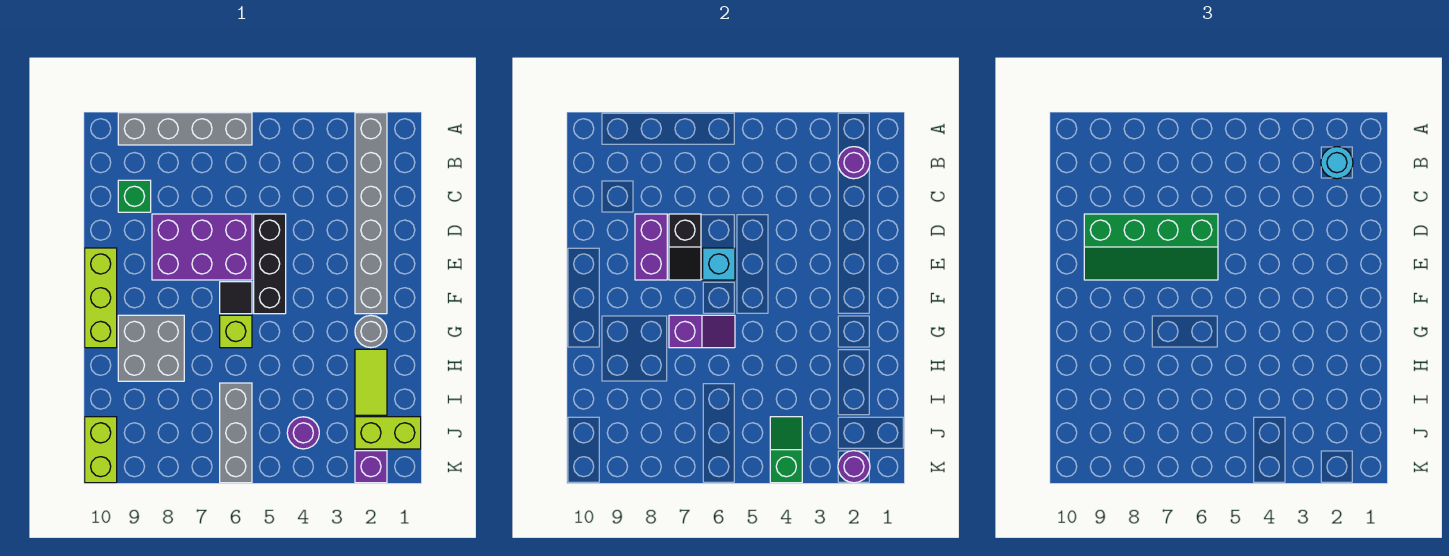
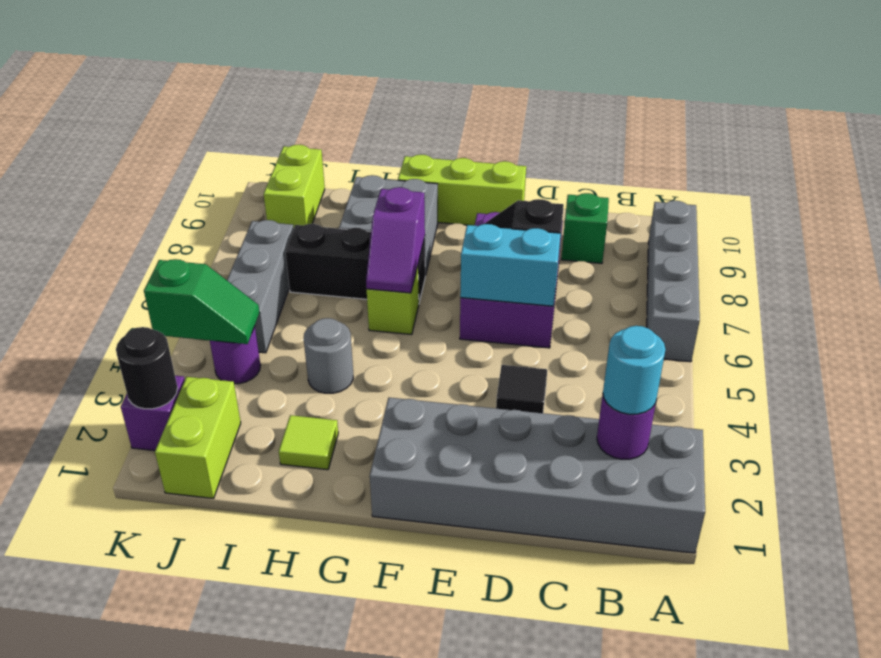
grey brick A2:F2 level 1 -> grey brick A1:F2 level 1
black brick D5:F5 level 1 -> black brick G7:I7 level 1
green slope D6:E9 level 3 top D -> none
purple brick D8:E8 level 2 -> none
cyan brick E6 level 2 -> cyan brick D6:E6 level 2
black tile F6 level 1 -> black tile D4 level 1
grey round brick G2 level 1 -> grey round brick H4 level 1
lime tile H2:I2 level 1 -> lime tile H2 level 1
grey brick I6:K6 level 1 -> grey brick J5:J7 level 1
lime brick J10:K10 level 1 -> lime brick J9:J10 level 1
purple round brick K2 level 2 -> black round brick K2 level 2

